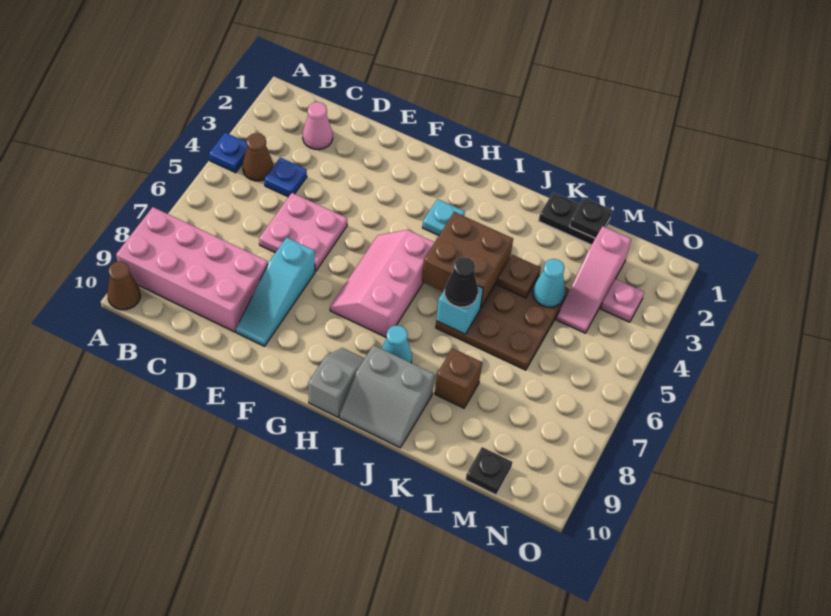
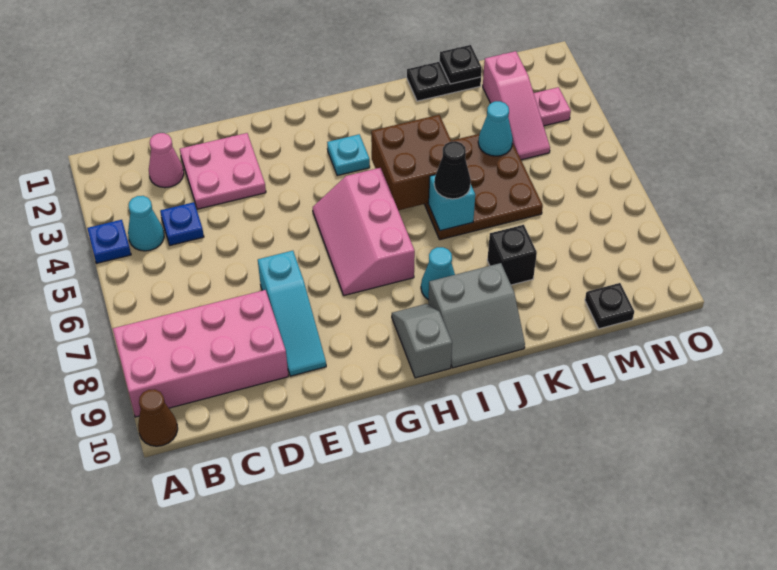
brown cone B4 level 1 -> cyan cone B4 level 1
pink plate D5:E6 level 1 -> pink plate D2:E3 level 1
brown plate K4 level 2 -> none
brown brick K8 level 1 -> black brick K8 level 1

